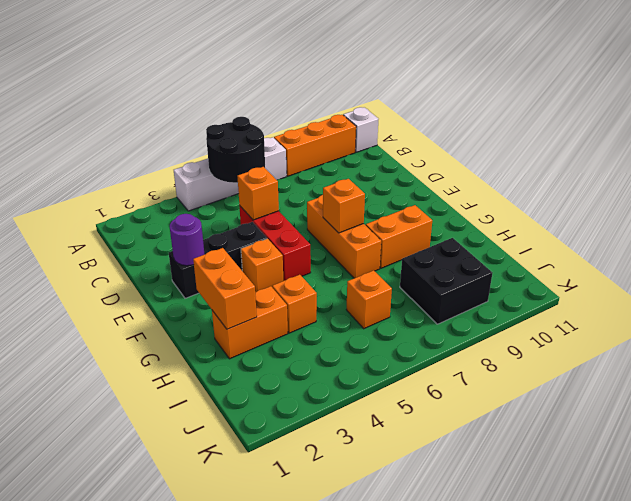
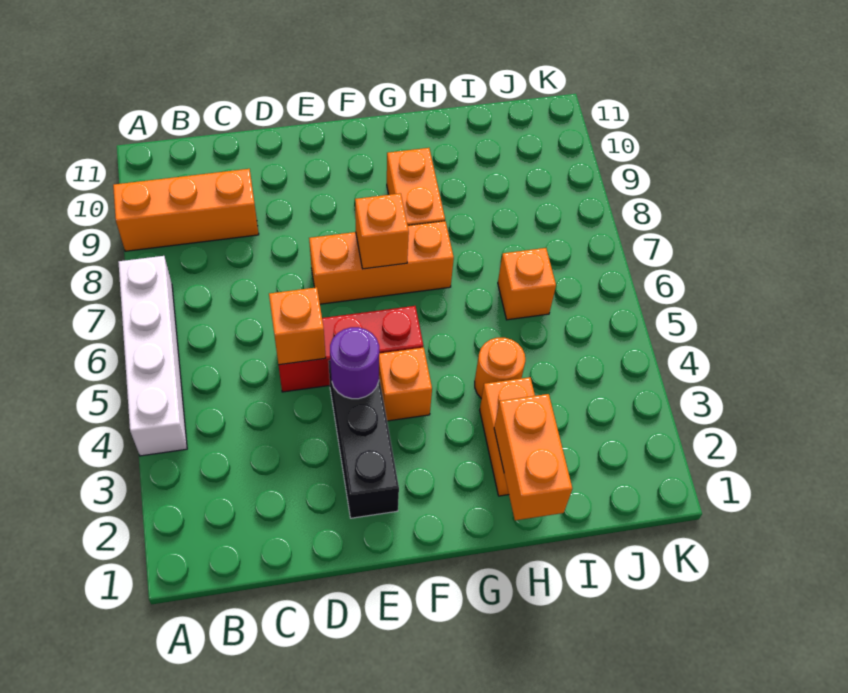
black round brick A5:B6 level 2 -> none
orange brick A8:A10 level 1 -> orange brick A9:C9 level 1
white brick A11 level 1 -> none
purple round brick E2 level 2 -> purple round brick E4 level 2
orange brick G2:H2 level 2 -> orange brick H1:H2 level 2
orange brick H4 level 1 -> orange round brick H4 level 1
black brick I8:J9 level 1 -> none

